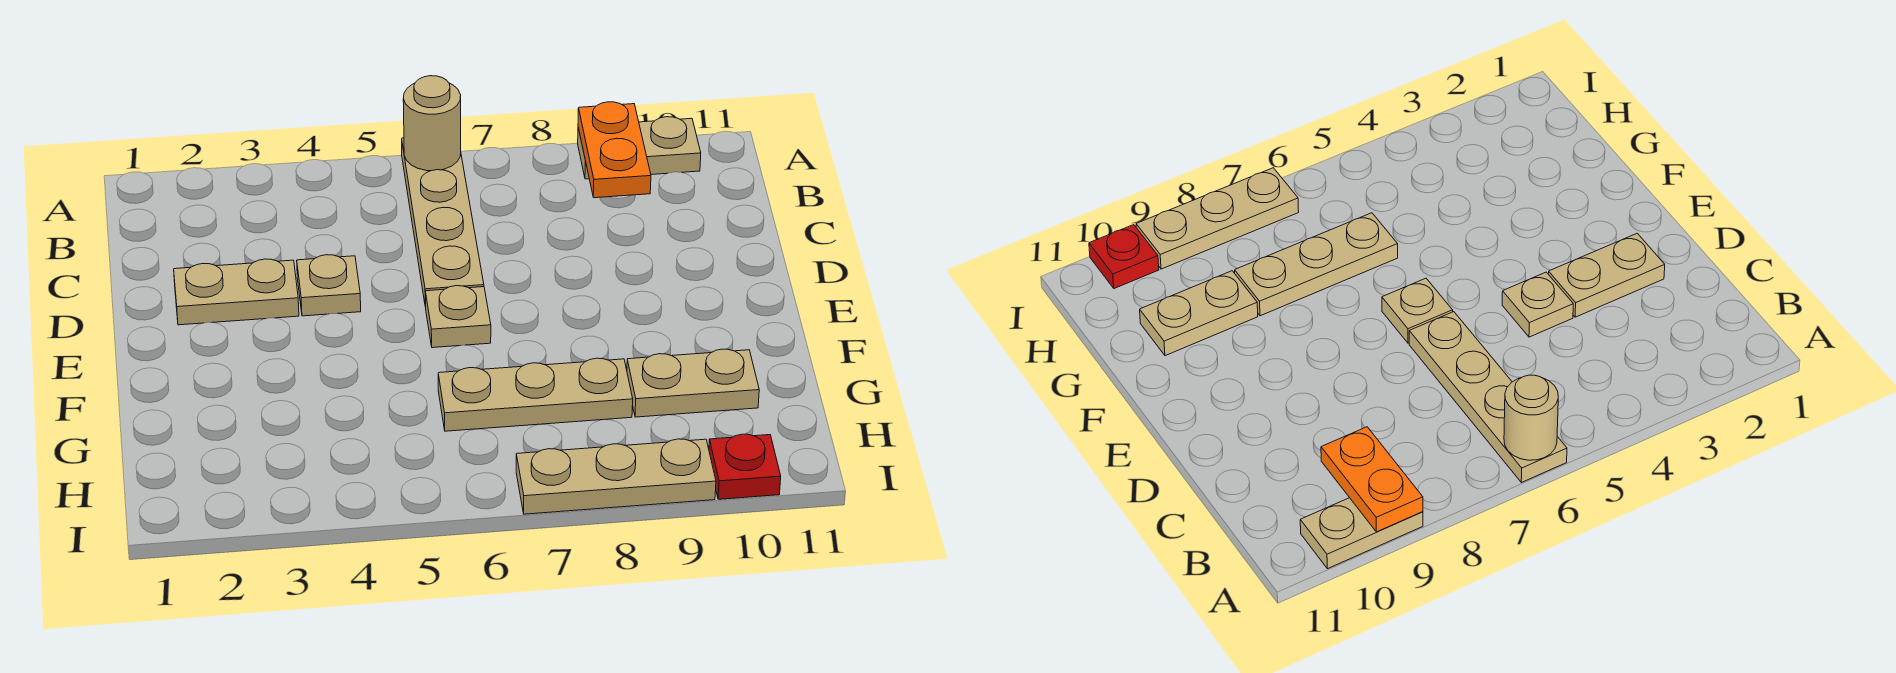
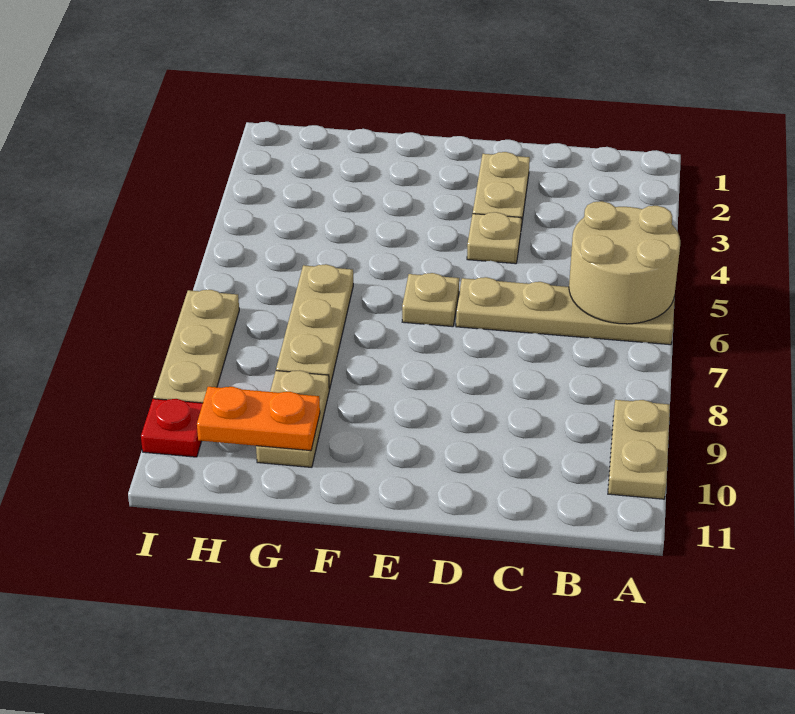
tan round brick A6 level 2 -> tan round brick A5:B6 level 2
orange plate A9:B9 level 2 -> orange plate G10:H10 level 2

